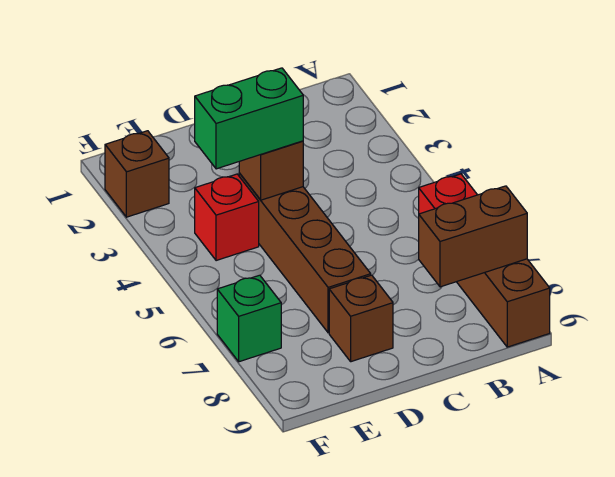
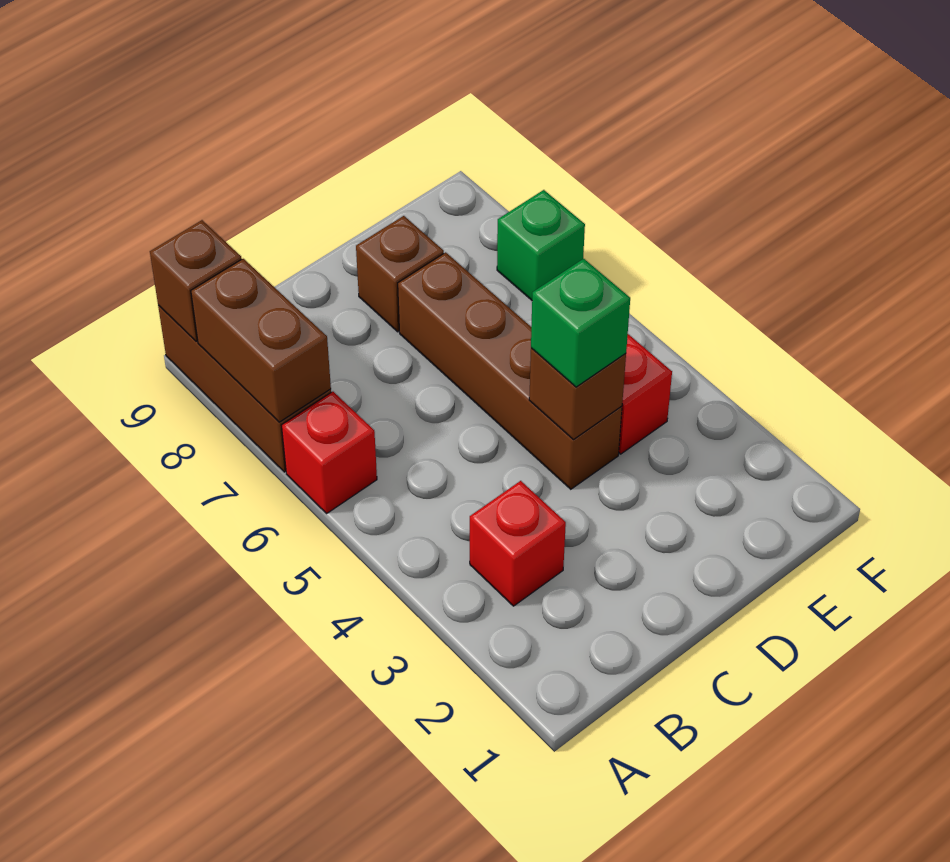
brown brick A8:B8 level 2 -> brown brick A7:A8 level 2
none -> red brick B3 level 1
green brick D4:E4 level 3 -> green brick D4 level 3
brown brick F2 level 1 -> brown brick A9 level 2

